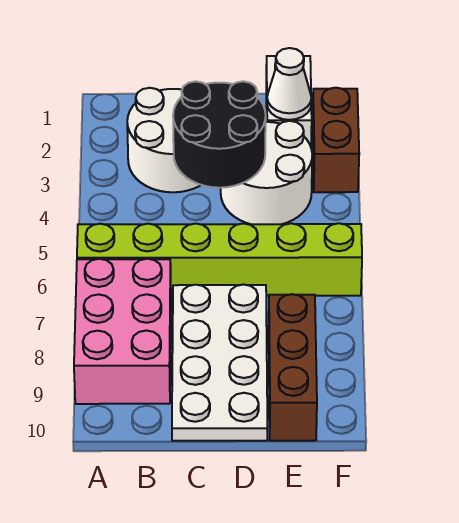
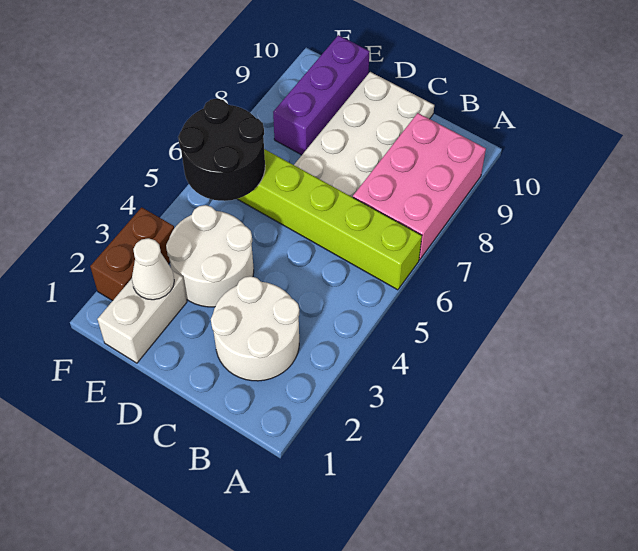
black round brick C3:D4 level 2 -> black round brick E5:F6 level 2
brown brick E8:E10 level 1 -> purple brick E8:E10 level 1

